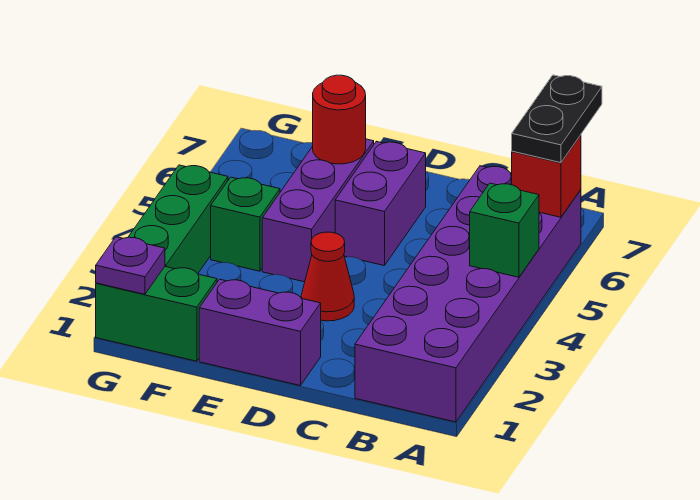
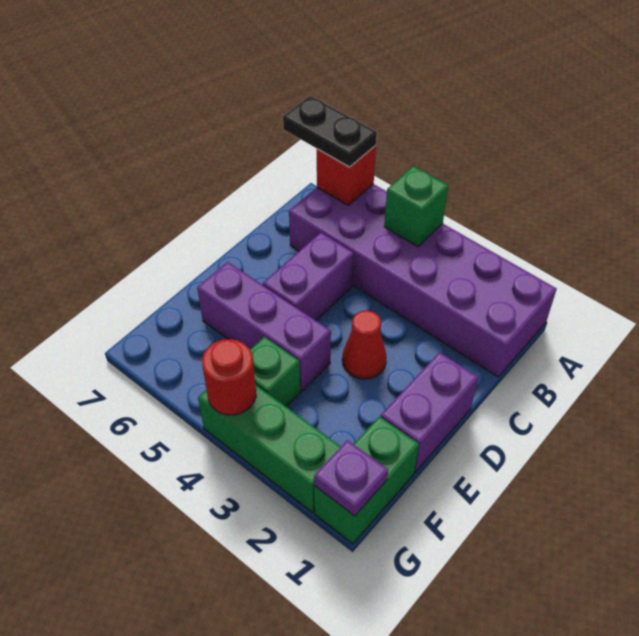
purple brick D5:D6 level 1 -> purple brick C5:D5 level 1
red round brick E6 level 2 -> red round brick G4 level 2

